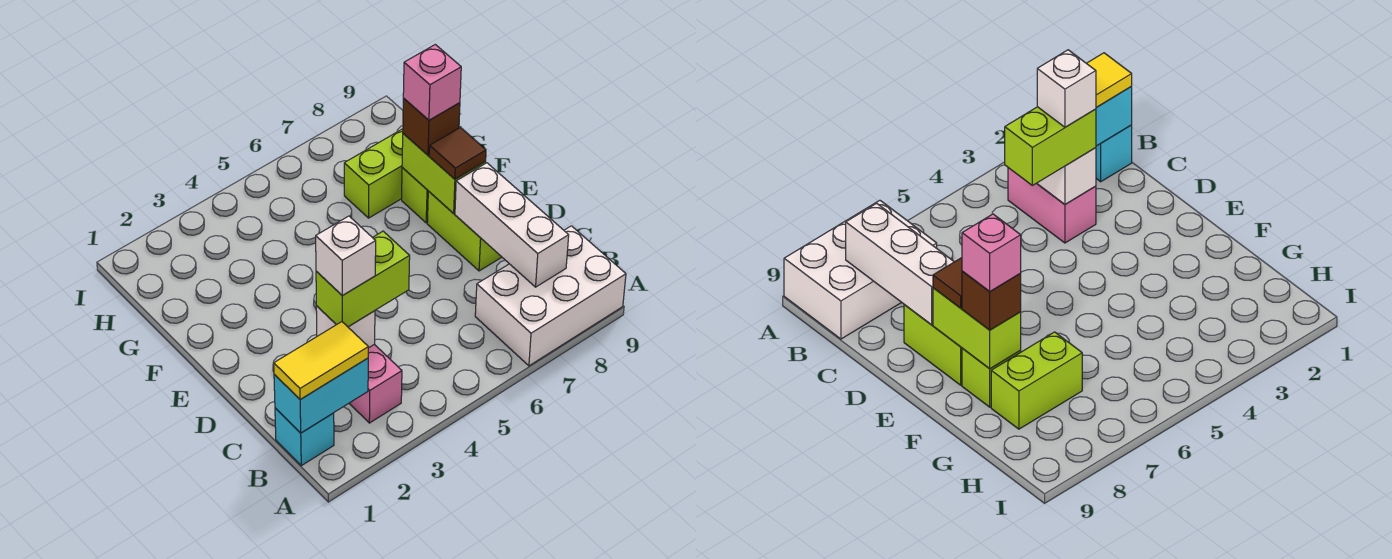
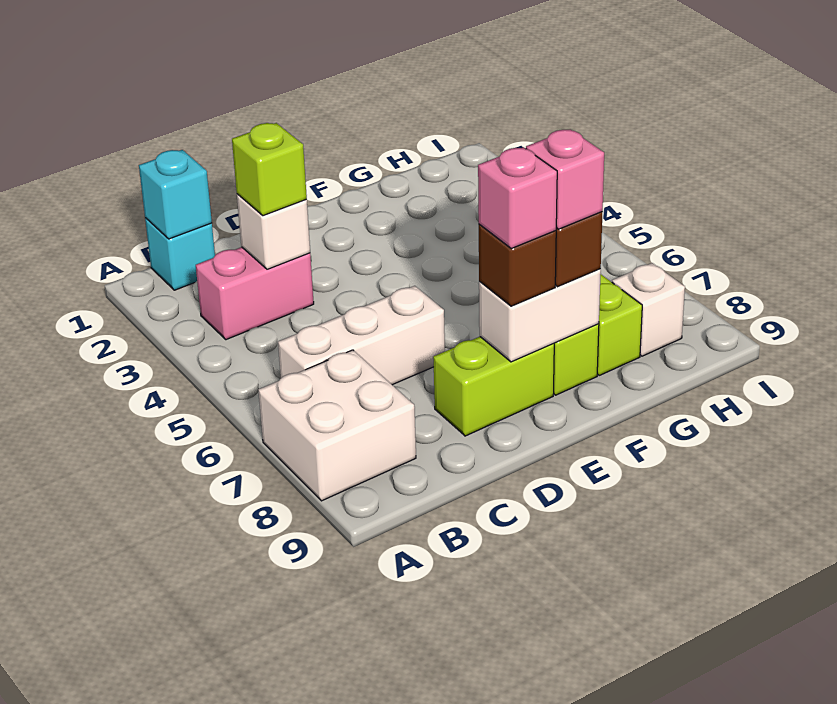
white brick A7:B9 level 1 -> white brick A7:B8 level 1
cyan brick B1:B2 level 2 -> cyan brick B1 level 2
yellow tile B1:B2 level 3 -> none
white brick B8:D8 level 2 -> white brick B6:D6 level 1
lime brick C3:C4 level 3 -> lime brick C3 level 3
white brick C3 level 4 -> white brick H8 level 1
lime brick E8:F8 level 2 -> white brick E8:F8 level 2
brown tile E8 level 3 -> brown brick E8 level 3
none -> pink brick E8 level 4

